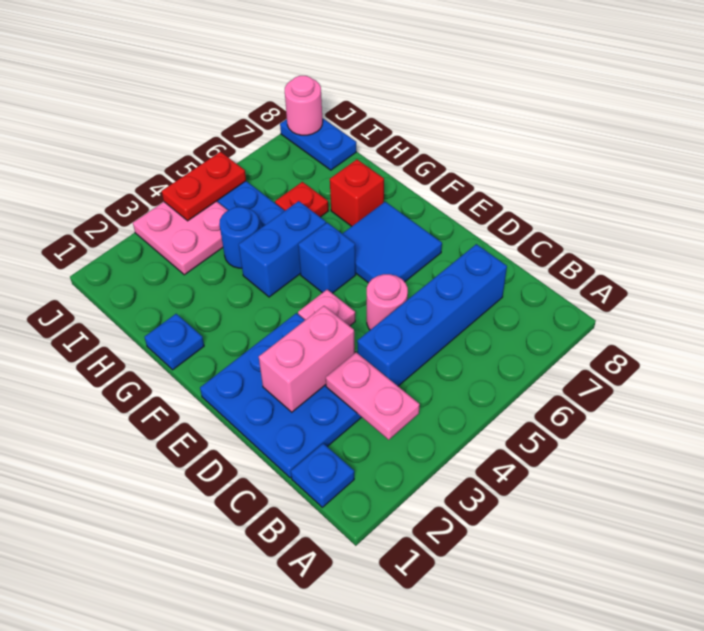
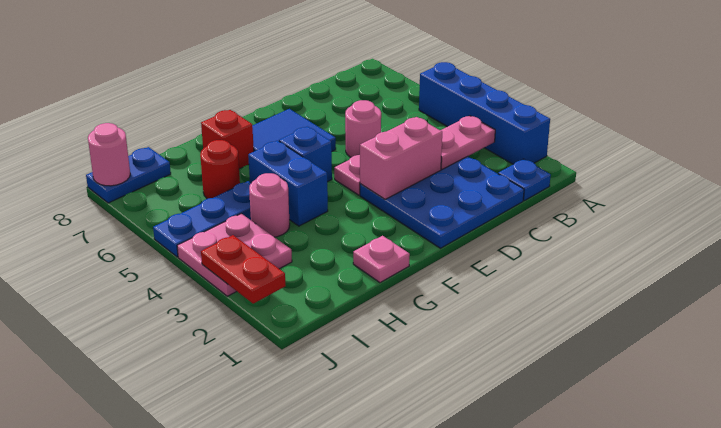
blue brick C4:C7 level 1 -> blue brick A2:A5 level 1
pink brick D2:D3 level 2 -> pink brick D3:E3 level 2
blue plate G1 level 1 -> pink plate G1 level 1
blue round brick H4 level 1 -> pink round brick H4 level 1
red plate H6 level 1 -> red round brick H6 level 1
red plate J4:J5 level 2 -> red plate J2:J3 level 2

